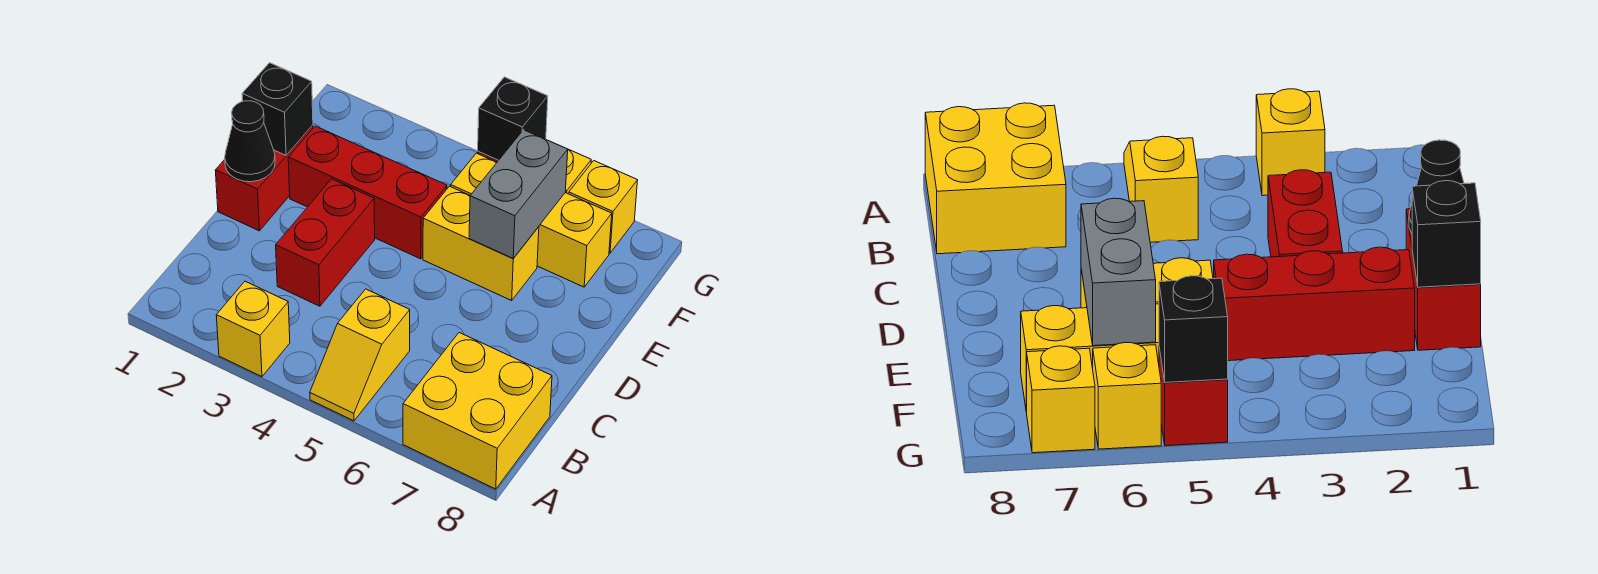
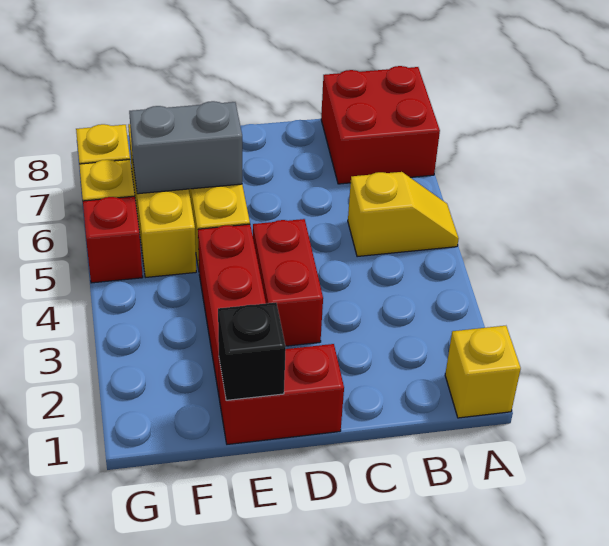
yellow brick A3 level 1 -> yellow brick A1 level 1
yellow brick A7:B8 level 1 -> red brick A7:B8 level 1
red brick C3:D3 level 1 -> red brick D3:D4 level 1
black cone D1 level 2 -> none
black brick G5 level 2 -> none

